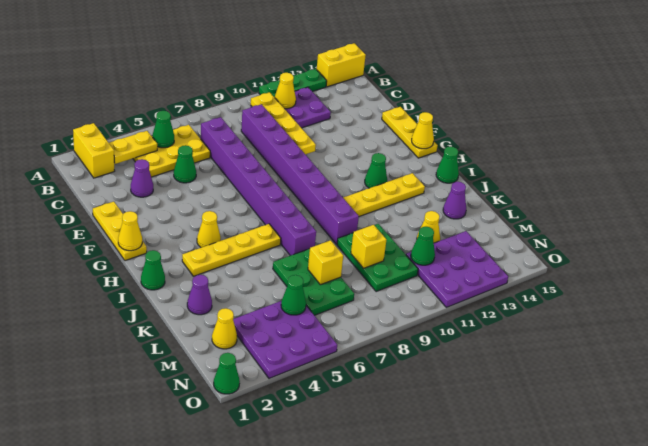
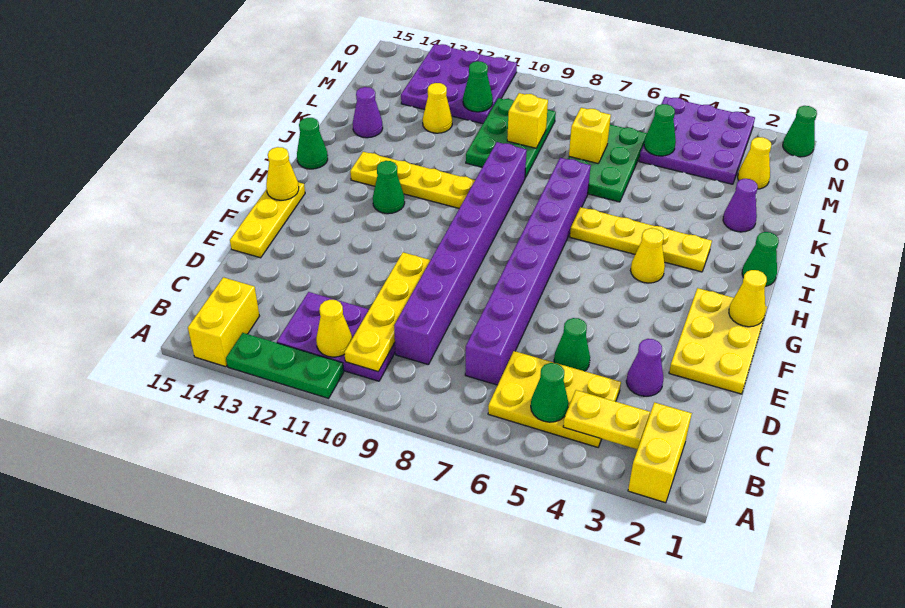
yellow brick A14:A15 level 1 -> yellow brick A14:B14 level 1
yellow plate E1:G1 level 1 -> yellow plate E1:G2 level 1

